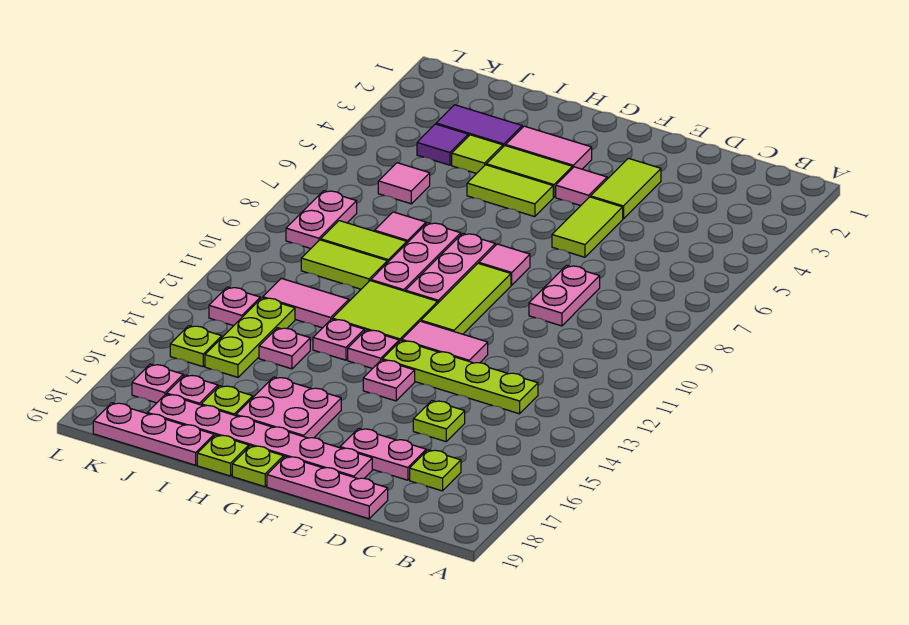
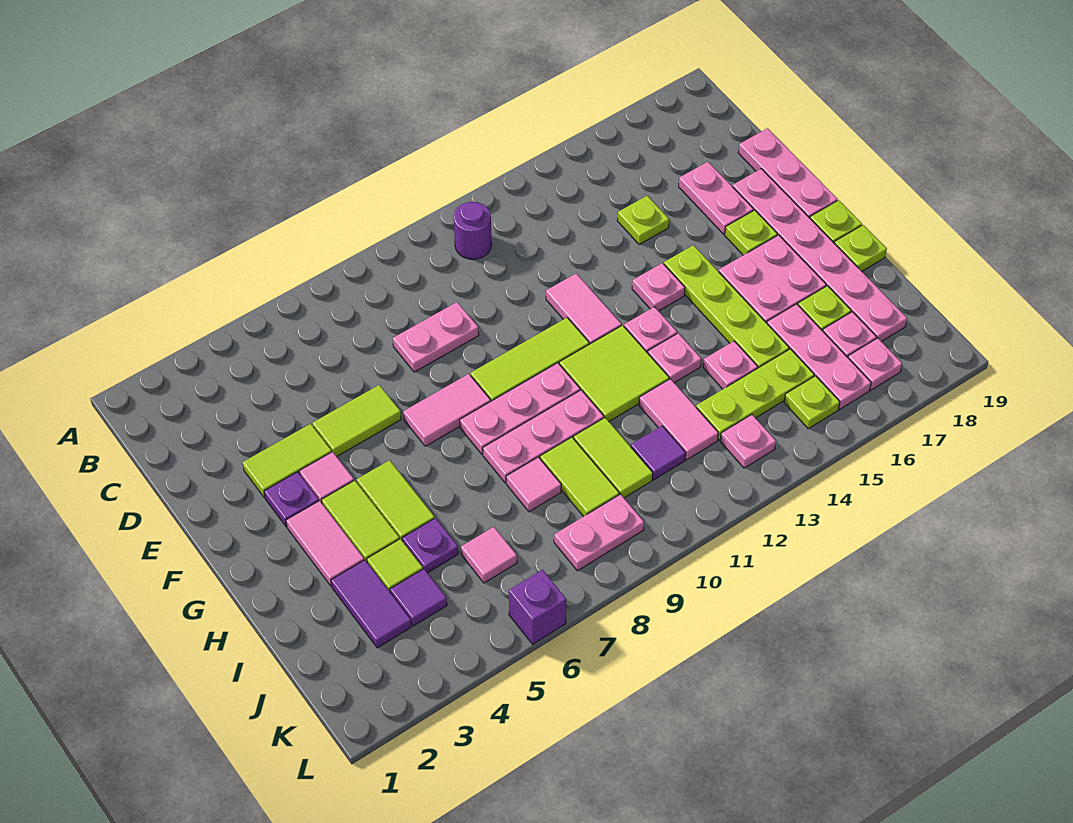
none -> purple round brick B11 level 1
lime plate C13:F13 level 1 -> lime plate F15:I15 level 1
lime plate C17 level 1 -> lime plate F17 level 1
none -> purple plate F3 level 1
pink tile F8 level 1 -> pink tile F7:F8 level 1
none -> purple plate I5 level 1
pink plate I19:K19 level 1 -> pink plate I16:K16 level 1
none -> purple tile J11 level 1
none -> purple brick L6 level 1

